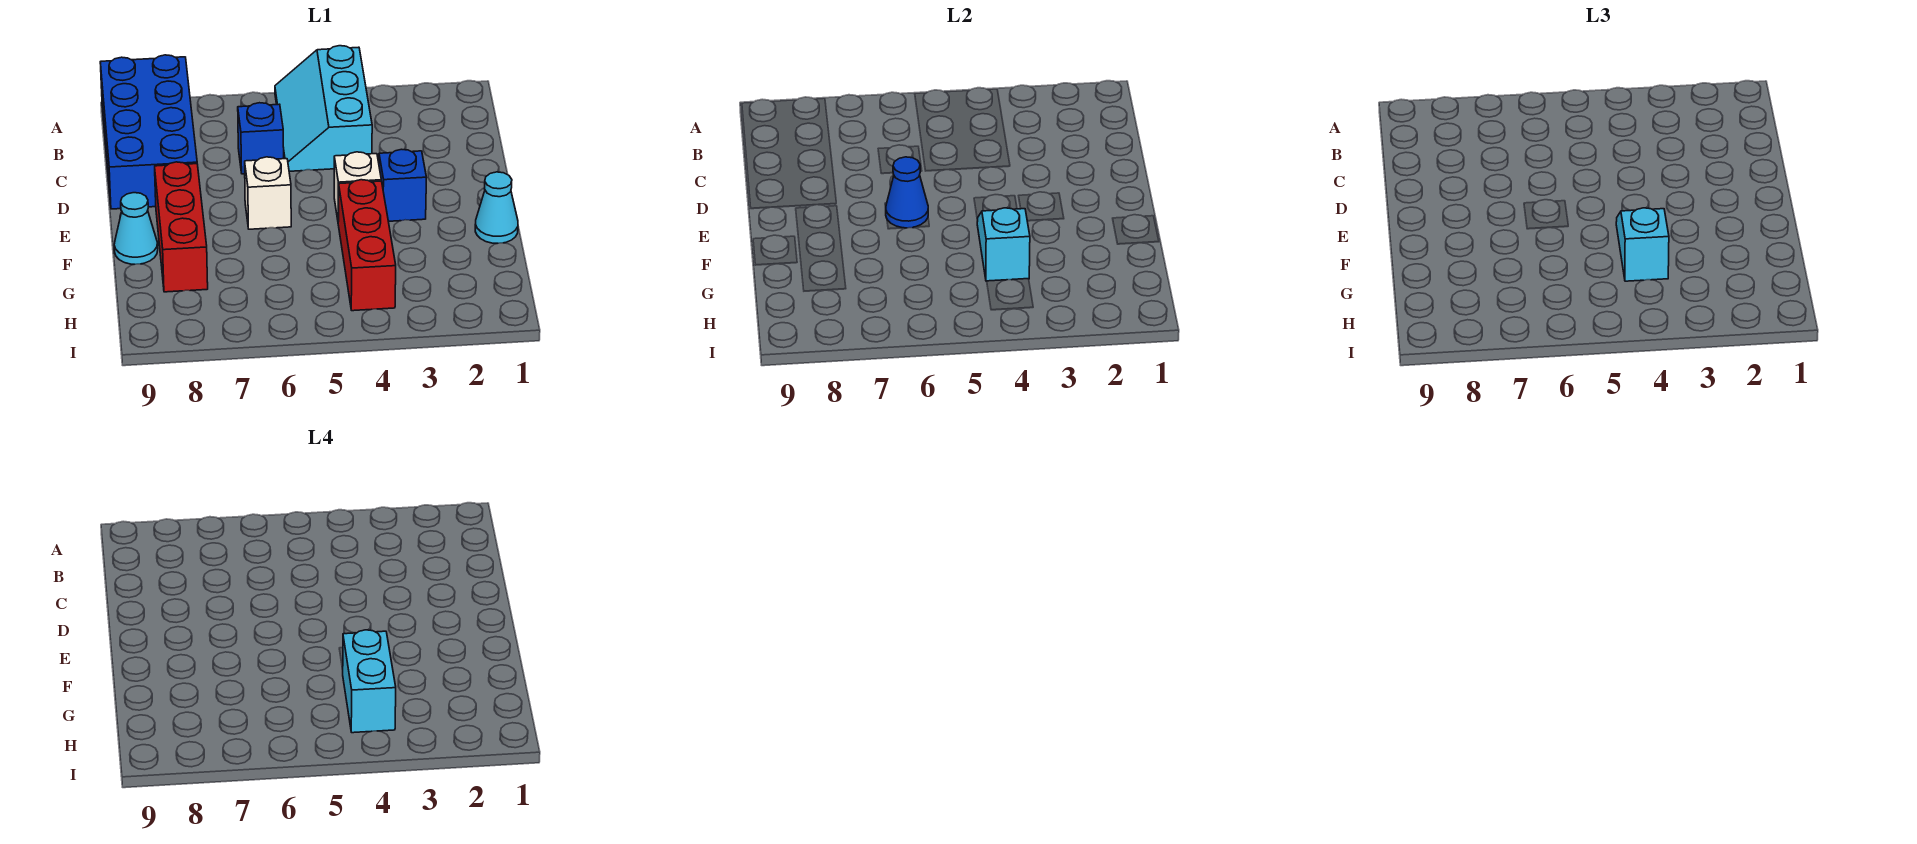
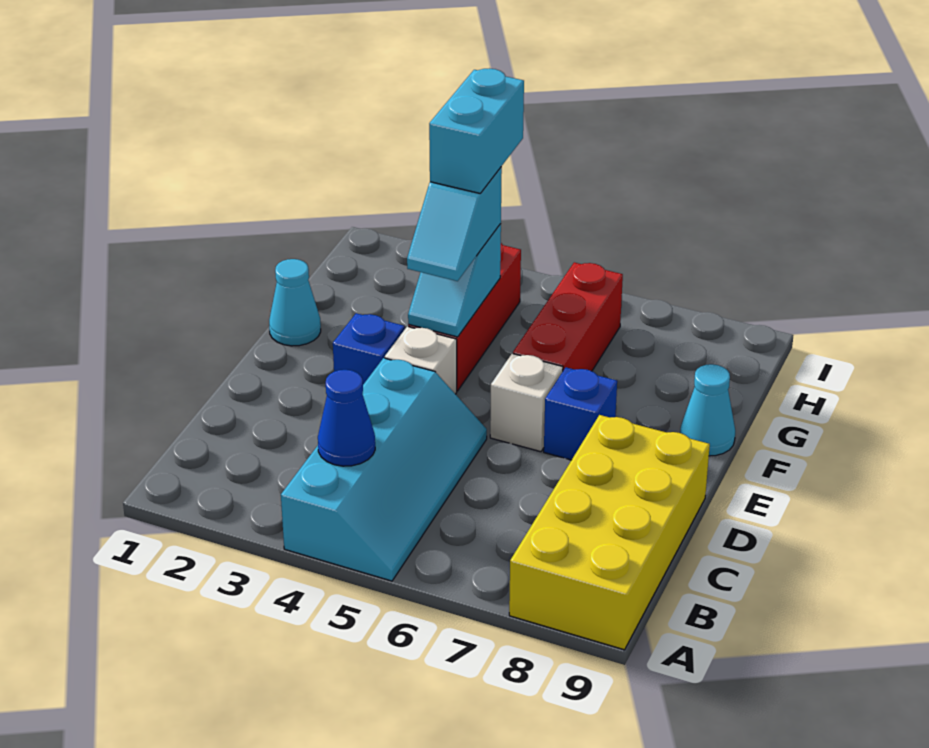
cyan slope A4:C5 level 1 top 4 -> cyan slope A4:D5 level 1 top 4
blue brick A8:D9 level 1 -> yellow brick A8:D9 level 1
blue brick C6 level 1 -> blue brick E7 level 1
blue cone E6 level 2 -> blue cone B4 level 2
red brick E8:G8 level 1 -> red brick F6:H6 level 1

